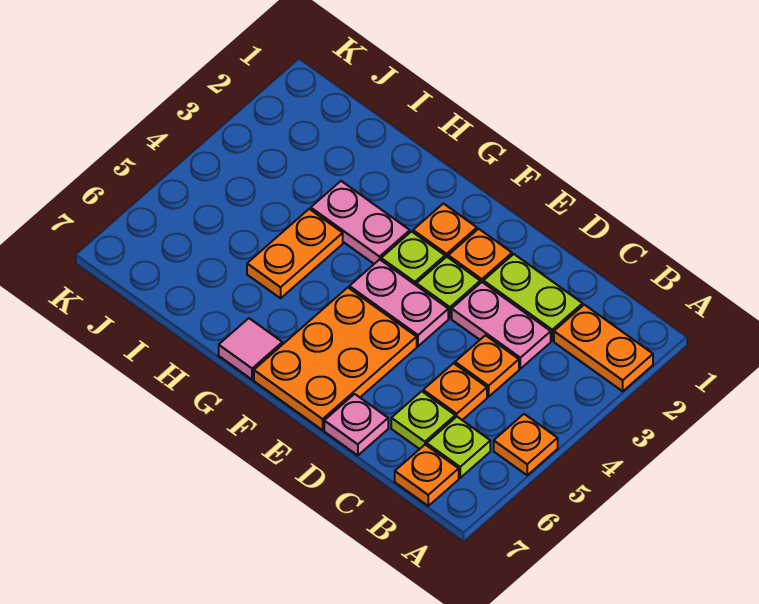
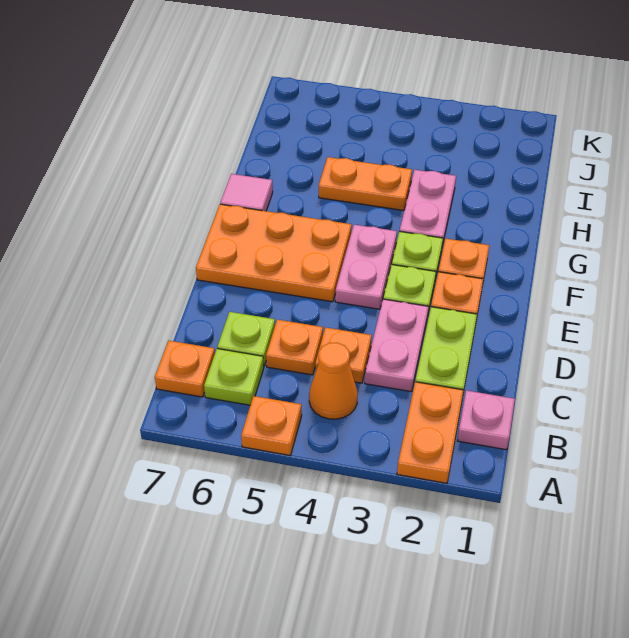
none -> orange cone B4 level 1
pink plate D7 level 1 -> pink plate B1 level 1

